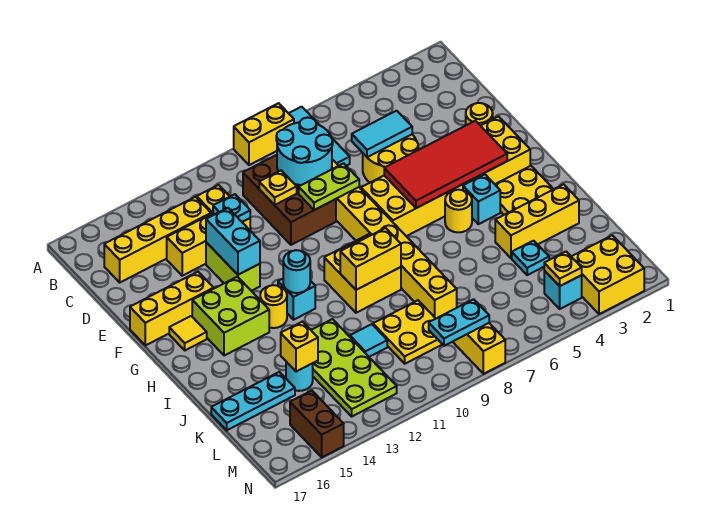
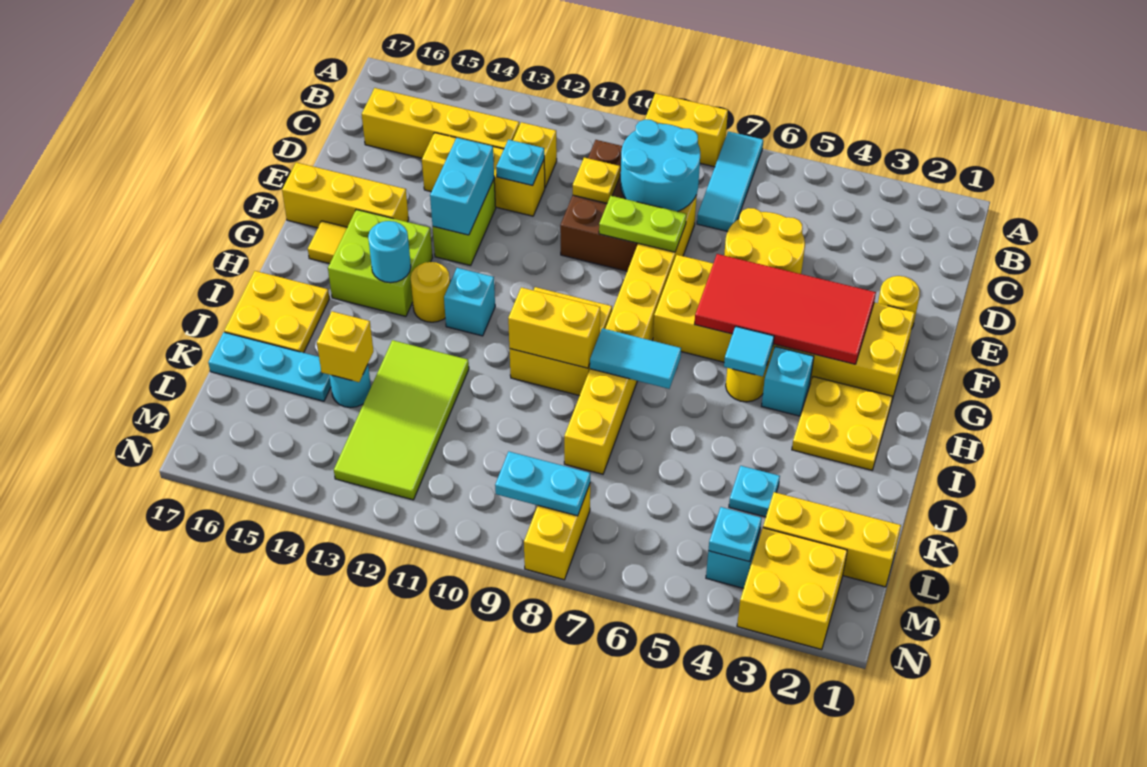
cyan tile D5:D6 level 2 -> cyan tile I7:I8 level 2
cyan round brick H12 level 2 -> cyan round brick H14 level 2
yellow brick J2:J4 level 1 -> yellow brick L1:L3 level 1
lime plate J12:M13 level 1 -> lime tile J12:M13 level 1
yellow plate K9:L10 level 1 -> yellow plate I16:J17 level 1
cyan tile K11 level 1 -> cyan tile H5 level 2
yellow plate M4 level 2 -> cyan plate M4 level 2
brown brick M15:N15 level 1 -> none

